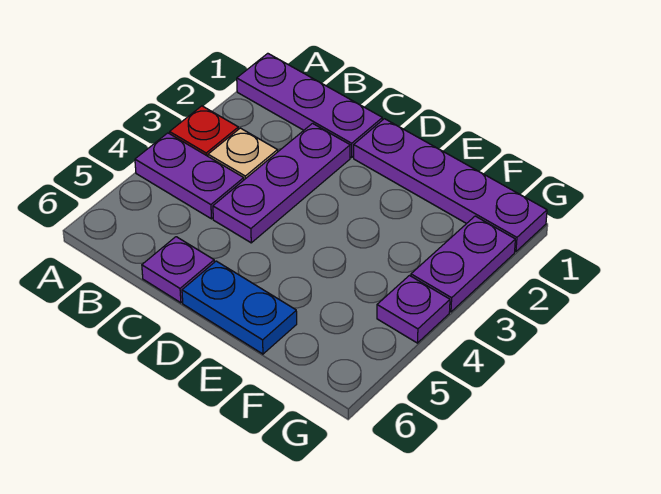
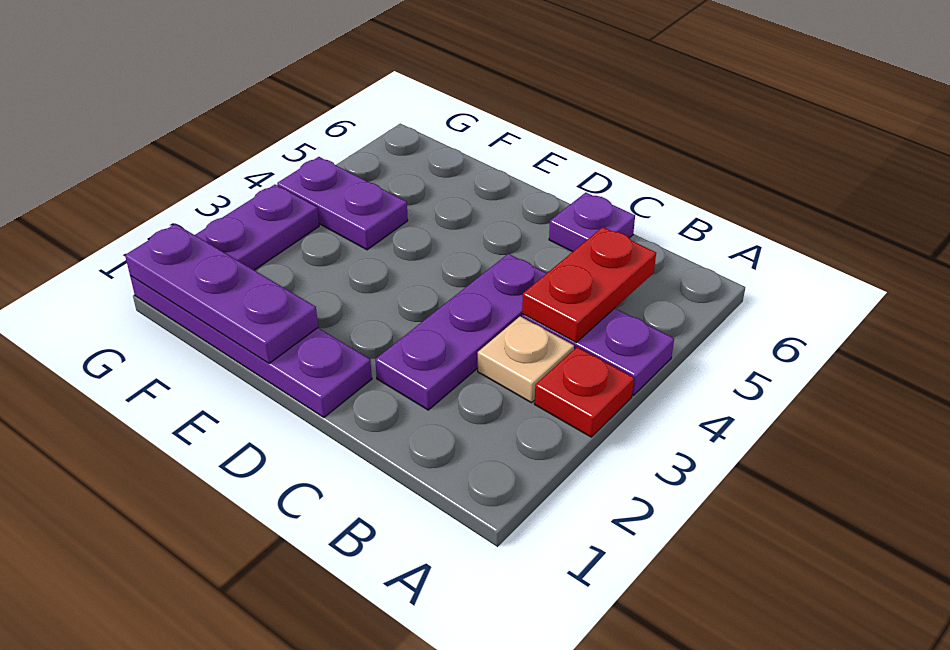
purple plate A1:C1 level 1 -> purple plate E1:G1 level 2
none -> red plate B4:B5 level 2
blue plate D6:E6 level 1 -> none
purple plate G4 level 1 -> purple plate F4:G4 level 1

